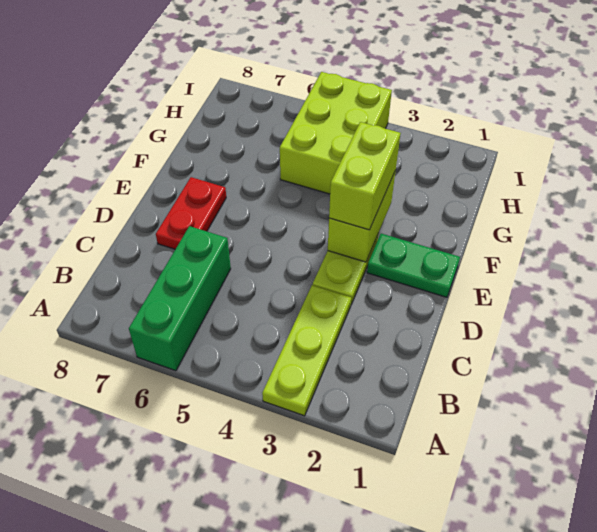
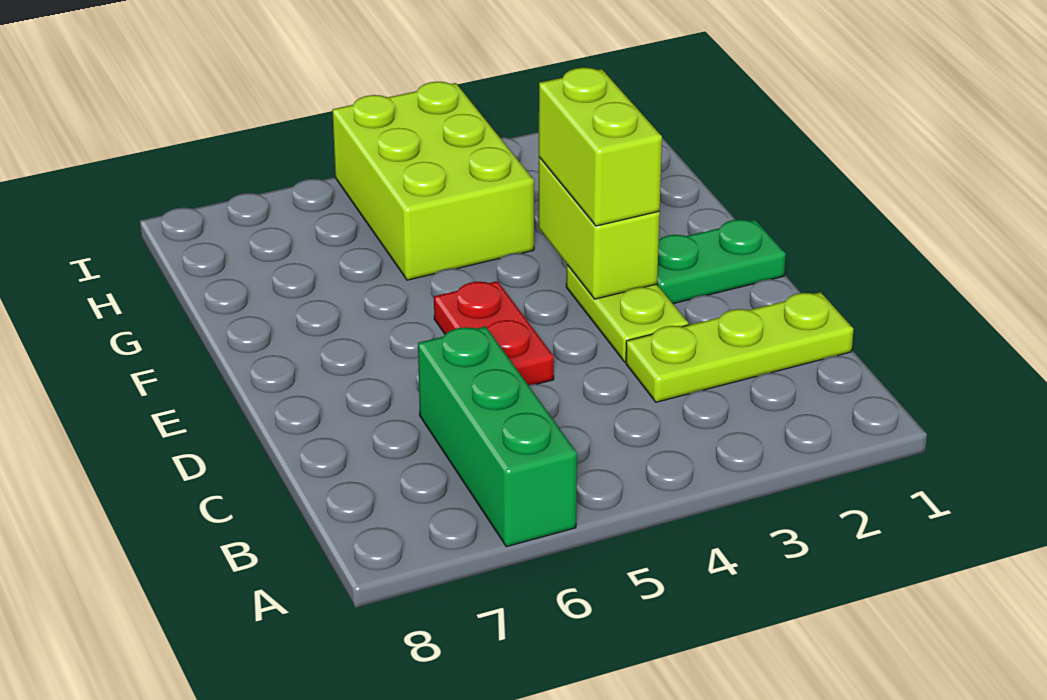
lime plate A3:C3 level 1 -> lime plate C1:C3 level 1
red plate D7:E7 level 1 -> red plate D5:E5 level 1

